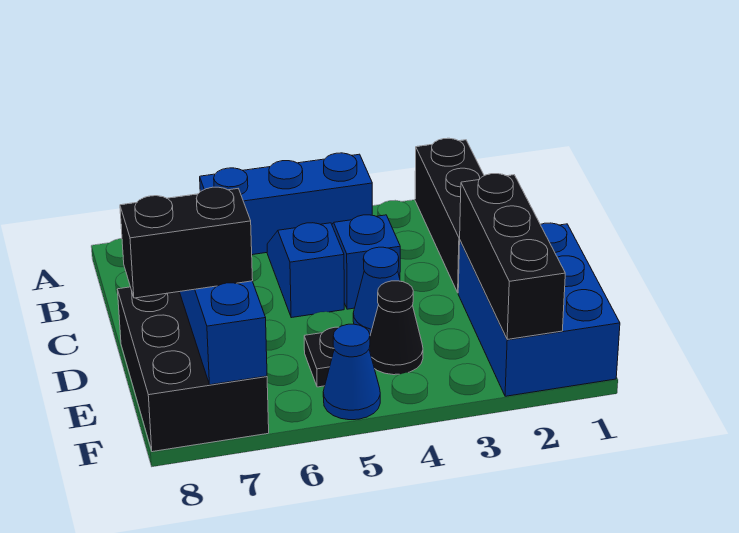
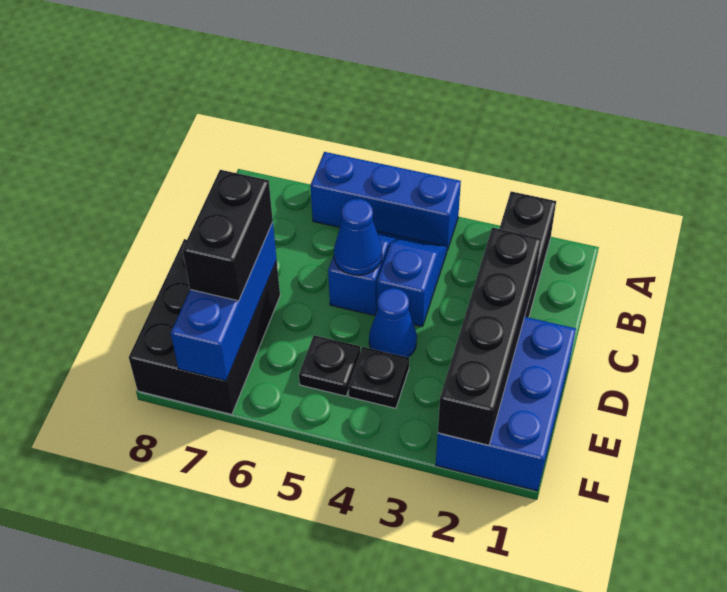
black brick D2:F2 level 2 -> black brick C2:F2 level 2
black cone E4 level 1 -> black plate E4 level 1
black brick E7:E8 level 3 -> black brick D7:E7 level 3
blue cone F5 level 1 -> blue cone C5 level 2

